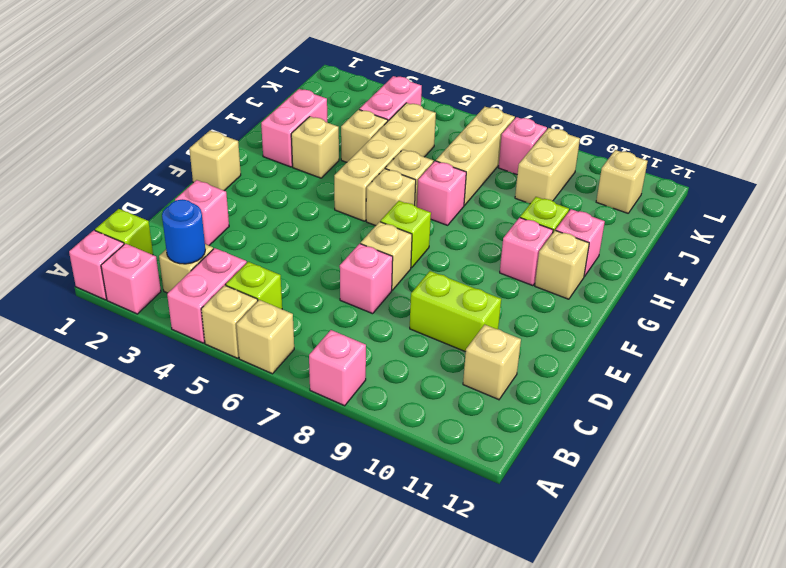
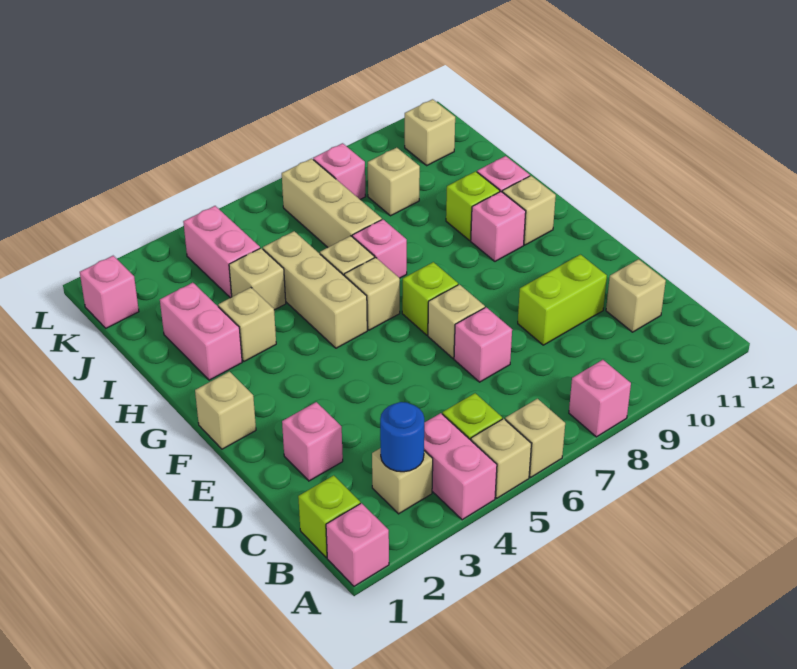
pink brick A2 level 1 -> pink brick K1 level 1
tan brick G5:J5 level 1 -> tan brick G5:I5 level 1
tan brick J9:K9 level 1 -> tan brick J9 level 1

